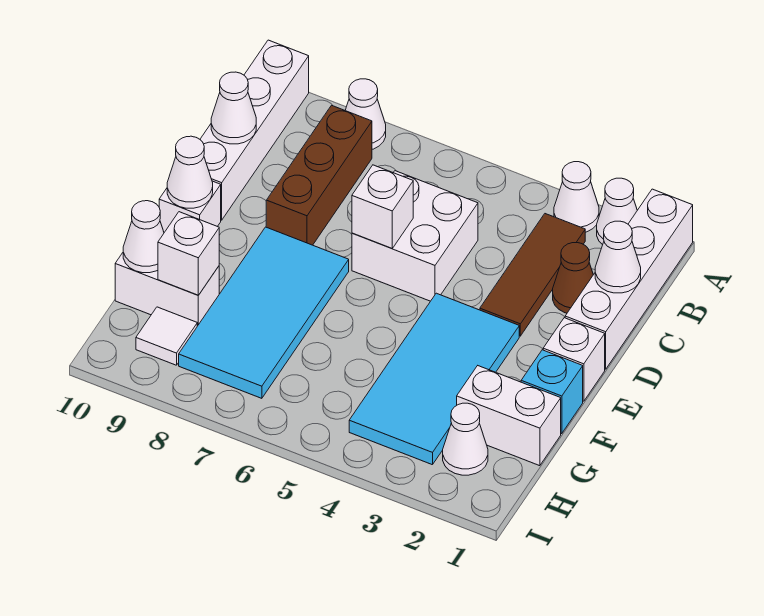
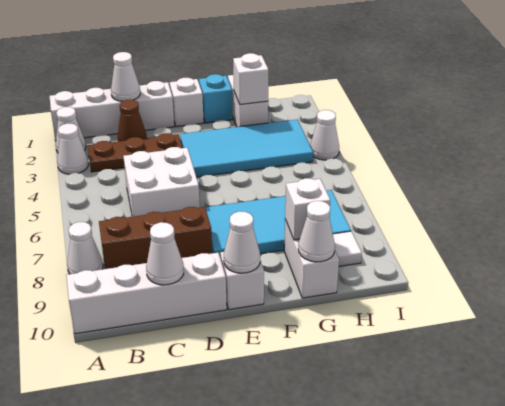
brown tile B3:D3 level 1 -> brown plate B3:D3 level 1
white brick D6 level 2 -> white brick G2 level 2
white cone H2 level 1 -> white cone I4 level 1

